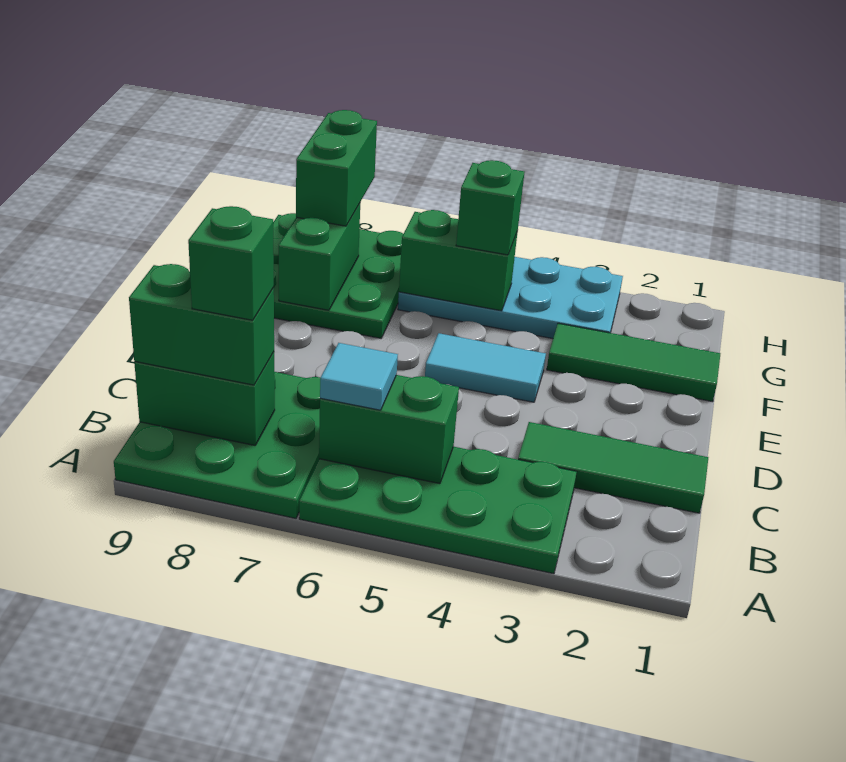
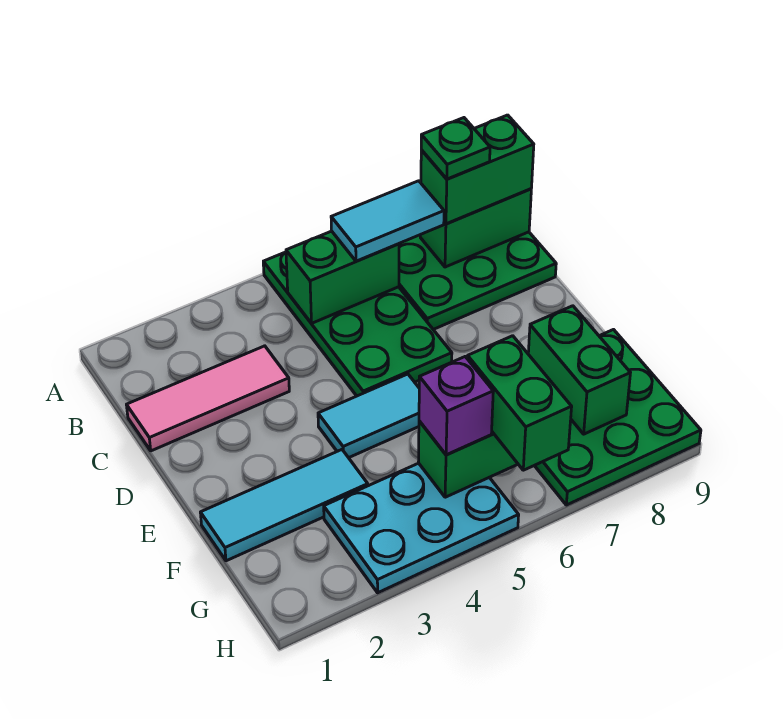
green plate A3:B6 level 1 -> green plate A5:D6 level 1
cyan tile B6 level 3 -> cyan tile B6:B7 level 3
green brick B8 level 4 -> green plate B8 level 4
green tile C1:C3 level 1 -> pink tile C1:C3 level 1
green tile F1:F3 level 1 -> cyan tile F1:F3 level 1
cyan plate G3:H6 level 1 -> cyan plate G3:H5 level 1
green brick G5 level 3 -> purple brick G5 level 3
green brick G8:H8 level 3 -> green brick G6:H6 level 3

